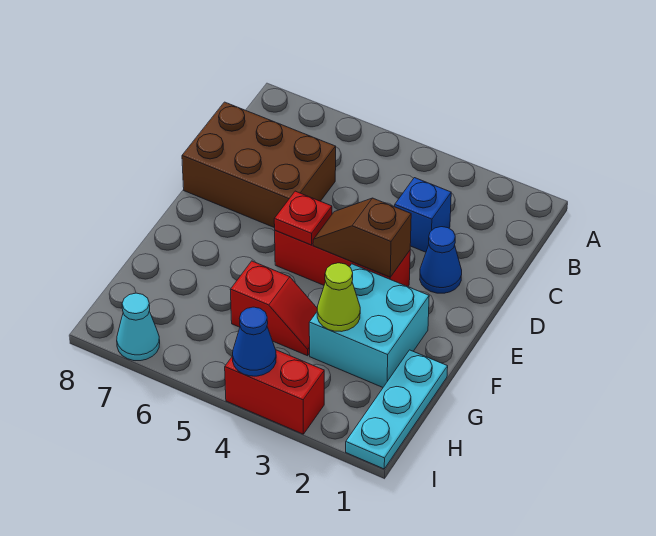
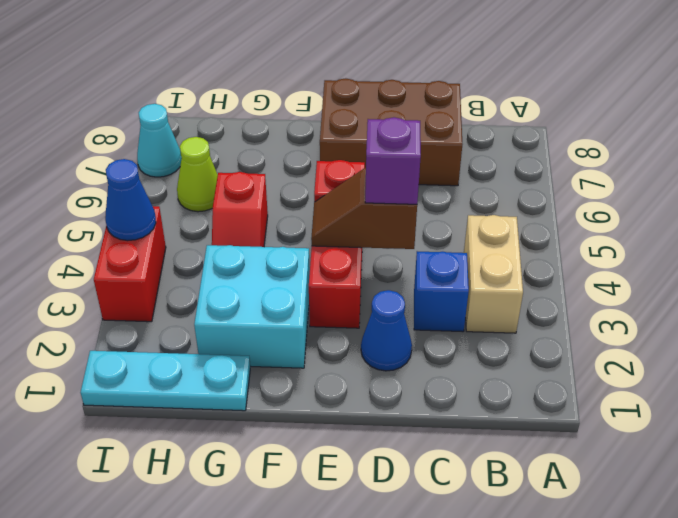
none -> tan brick B3:B4 level 1
brown brick C6:D8 level 1 -> brown brick C7:E8 level 1
none -> purple brick D4 level 3
brown slope E3:E4 level 2 top 3 -> brown slope D4:E4 level 2 top D
lime cone G3 level 2 -> lime cone H6 level 1

